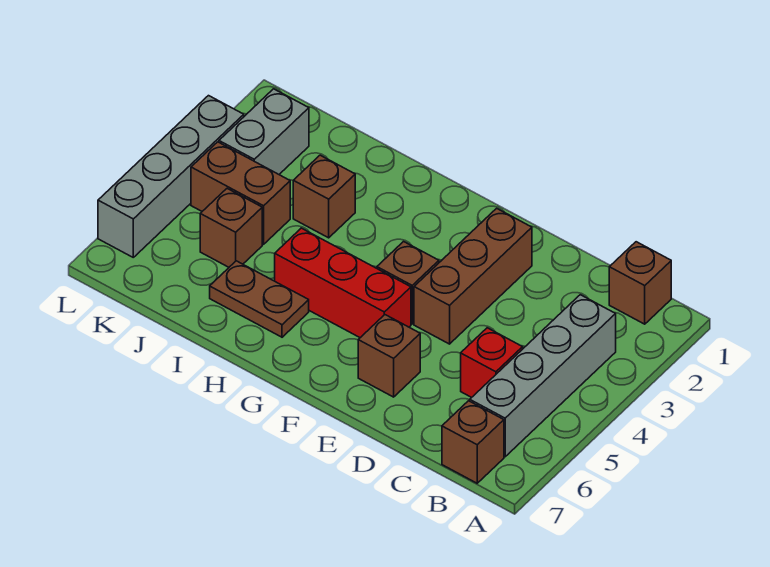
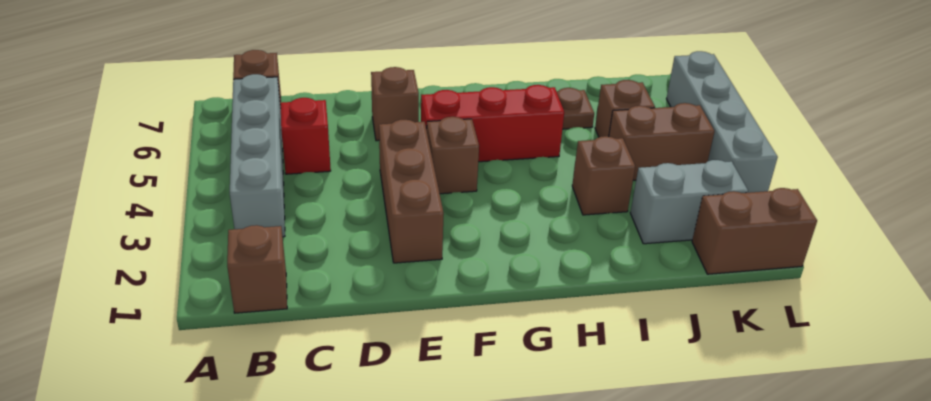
none -> brown brick K1:L1 level 1
grey brick K2:K3 level 1 -> grey brick J2:K2 level 1

